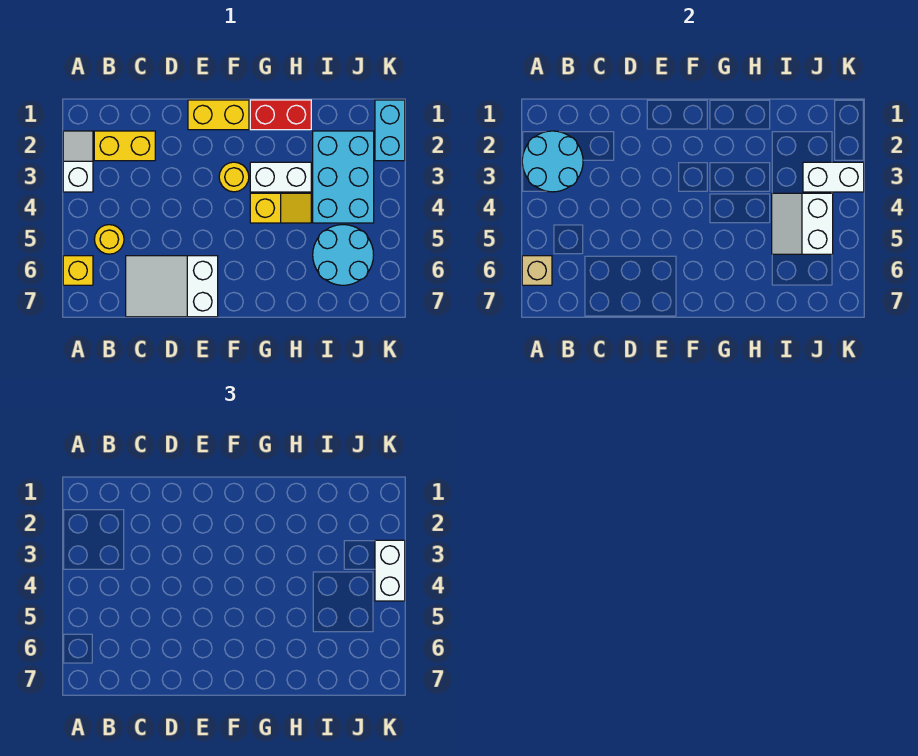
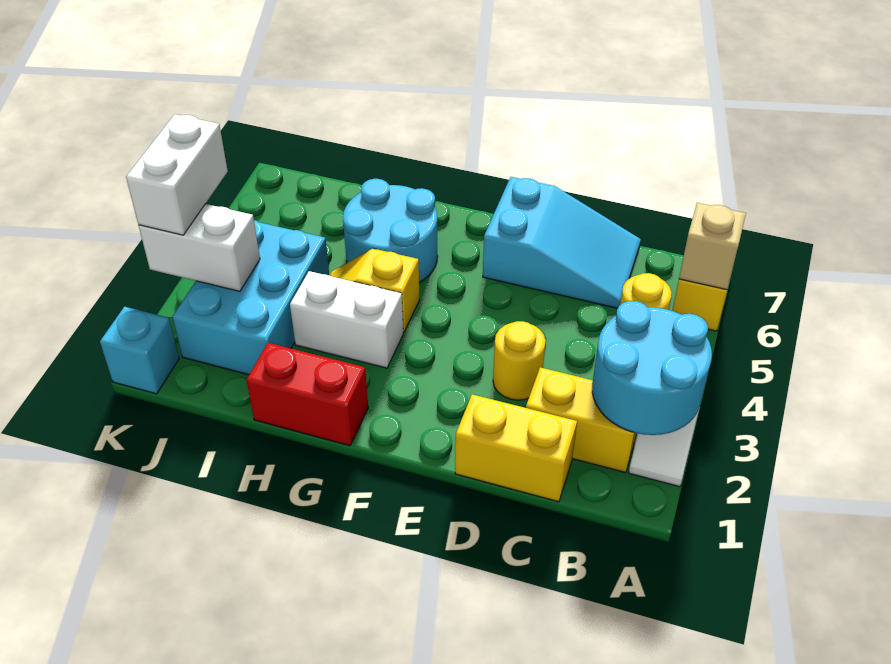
white slope C6:E7 level 1 top E -> cyan slope C6:E7 level 1 top E
yellow brick E1:F1 level 1 -> yellow brick C1:D1 level 1
yellow round brick F3 level 1 -> yellow round brick D3 level 1
white slope I4:J5 level 2 top J -> none
cyan round brick I5:J6 level 1 -> cyan round brick G5:H6 level 1
cyan brick K1:K2 level 1 -> cyan brick K1 level 1

